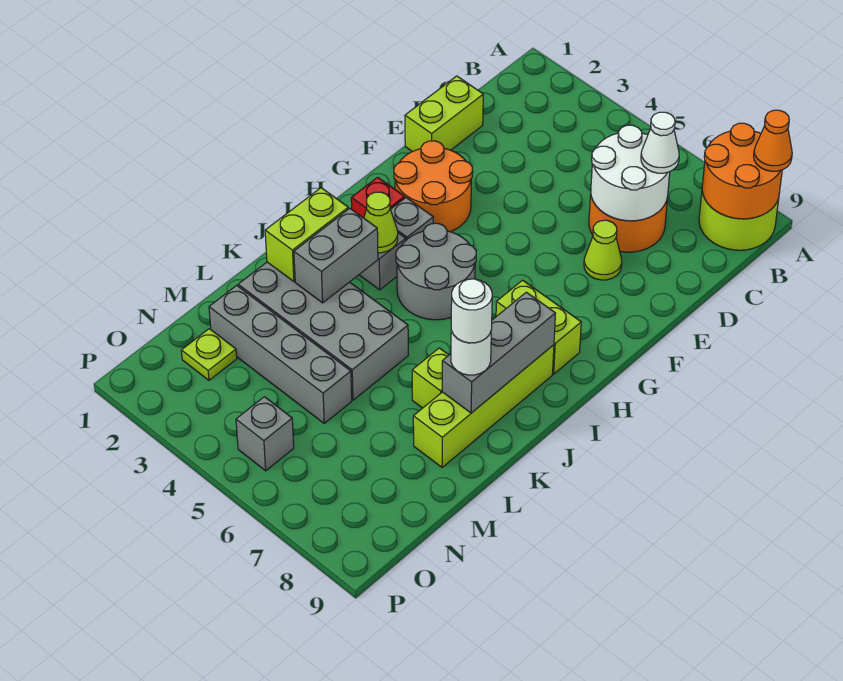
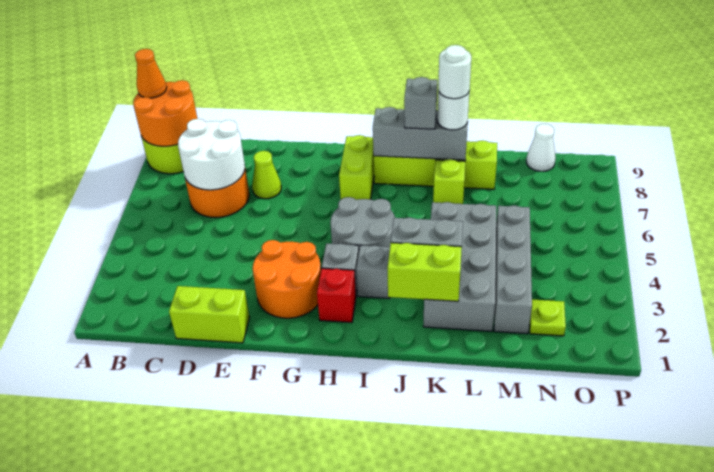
white cone C7 level 3 -> white cone N9 level 1
lime cone I3 level 2 -> none
grey brick O5 level 1 -> grey brick J8 level 3

